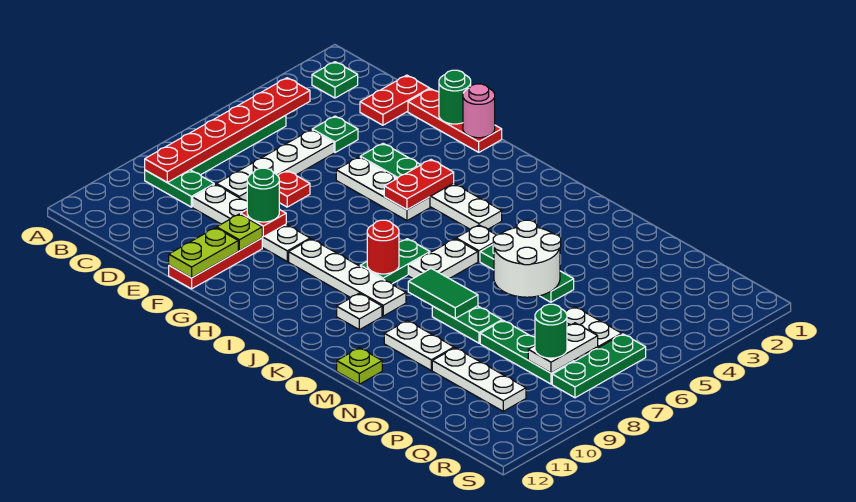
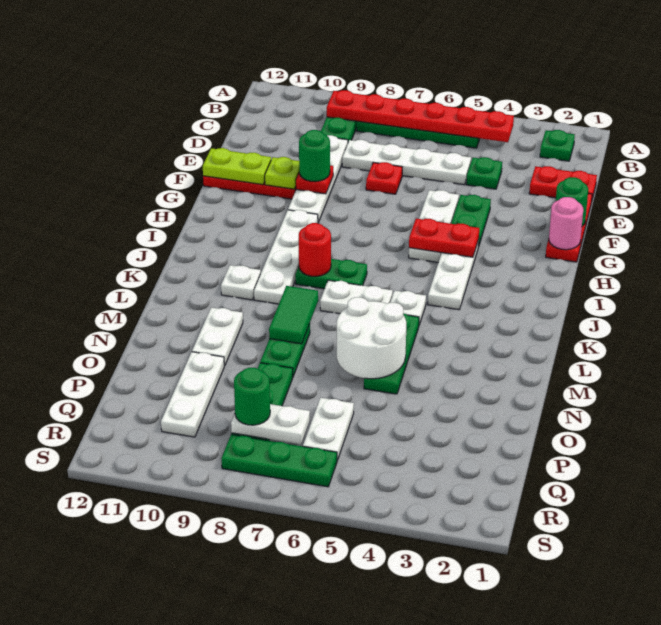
lime plate M12 level 1 -> none

